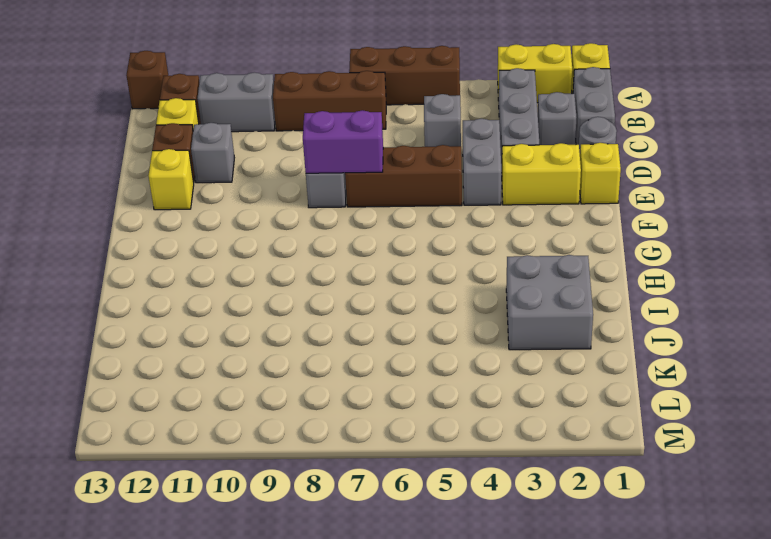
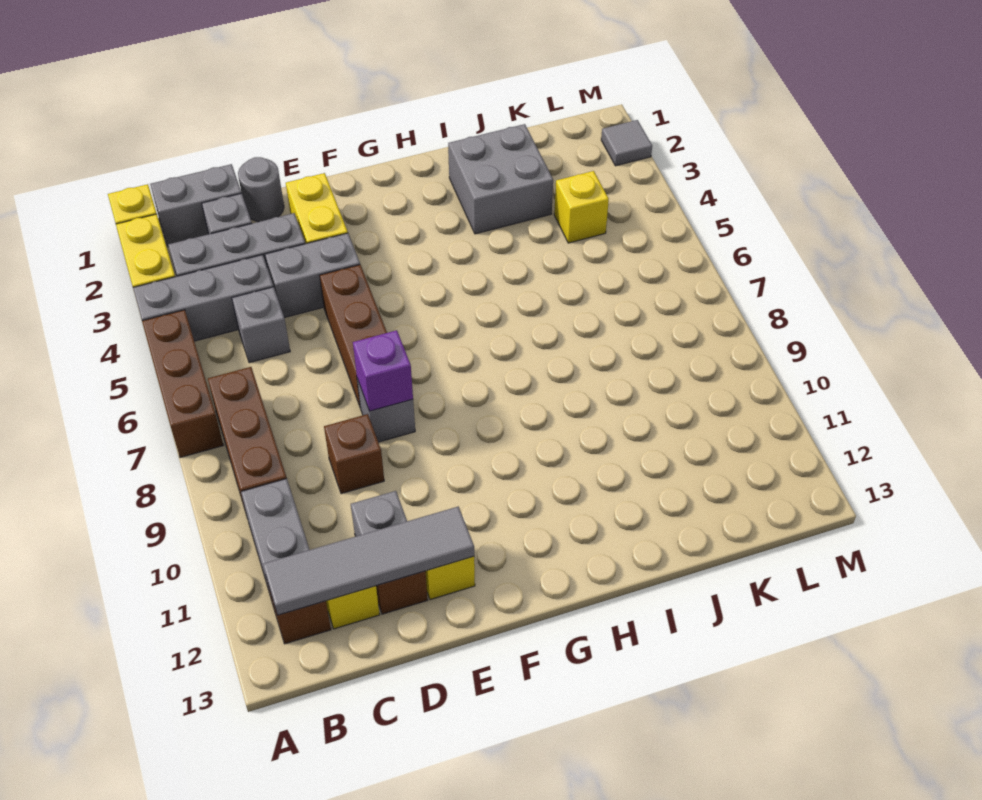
none -> grey brick A4:C4 level 1
brown brick A13 level 1 -> brown brick D9 level 1
none -> grey tile B12:E12 level 2
yellow brick E1 level 1 -> yellow brick K4 level 1
purple brick E7:E8 level 2 -> purple brick E8 level 2
none -> grey tile M2 level 1

